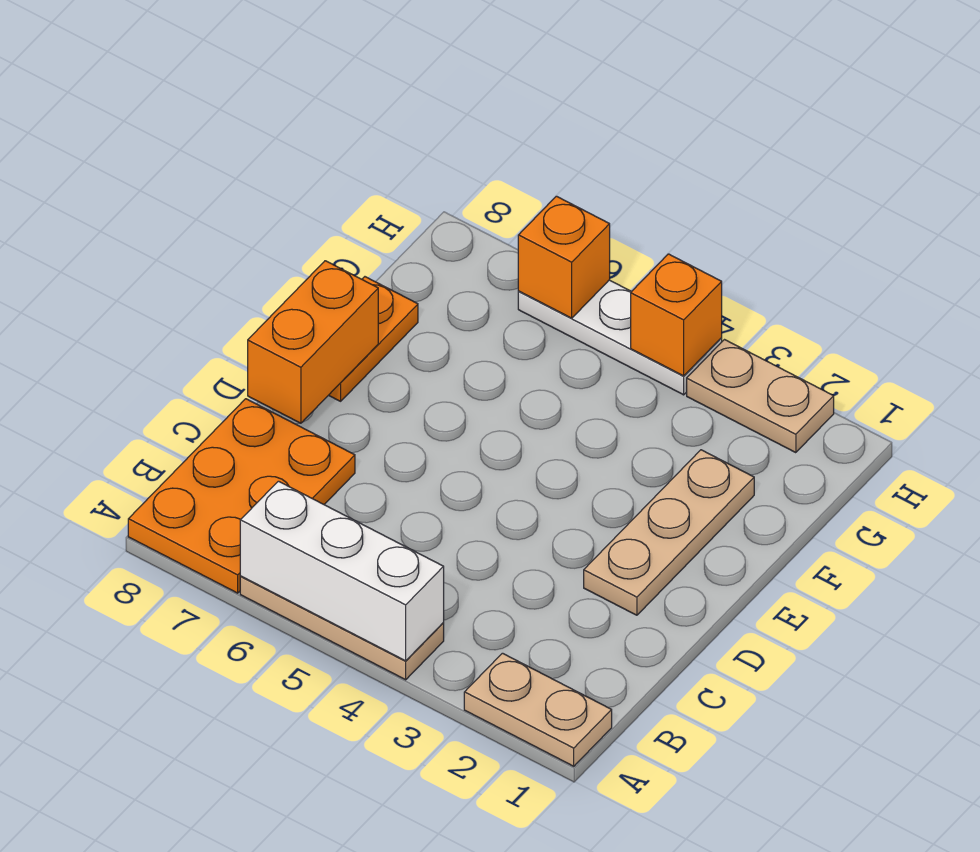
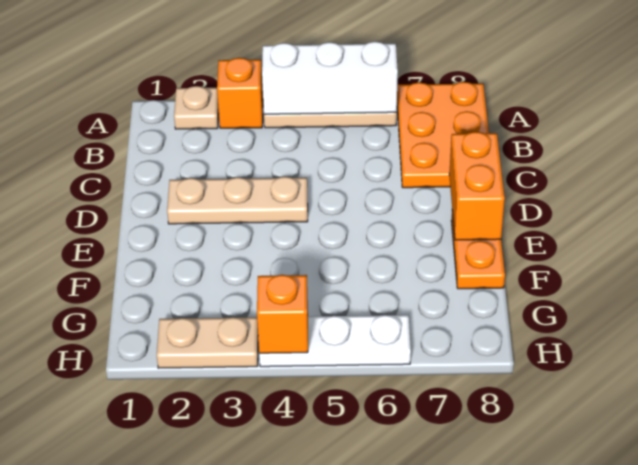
tan plate A1:A2 level 1 -> tan plate A2 level 1
tan plate D2:F2 level 1 -> tan plate D2:D4 level 1
orange brick H6 level 2 -> orange brick A3 level 1

